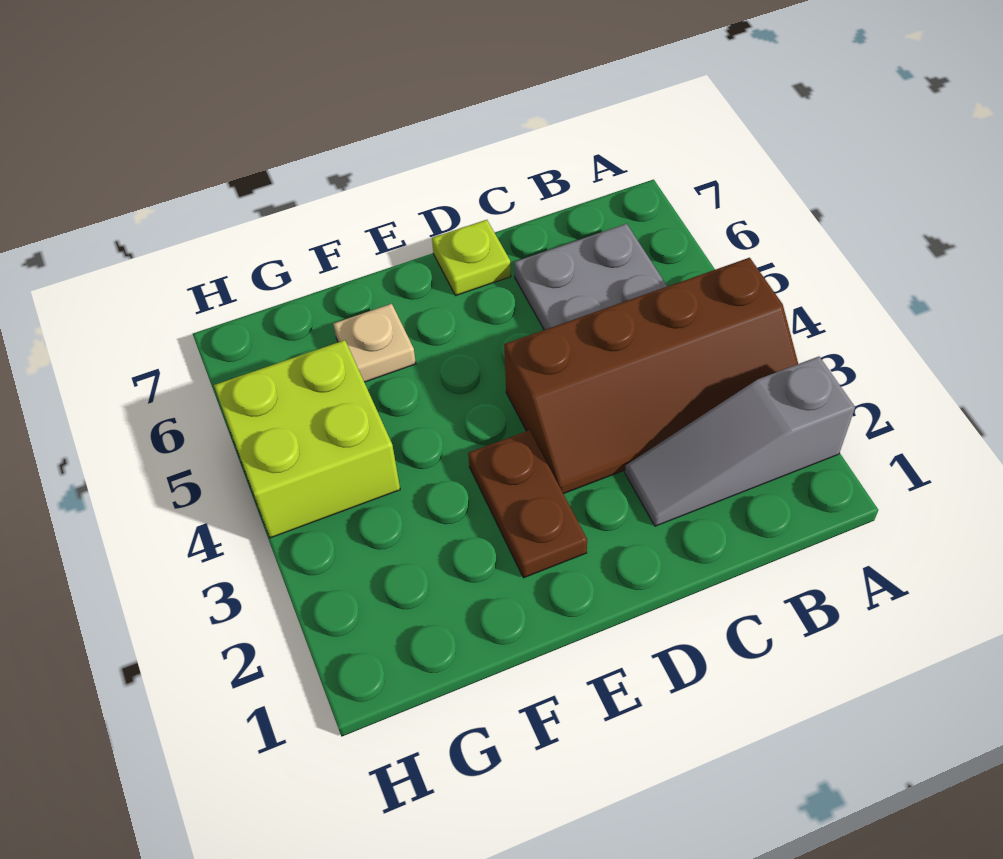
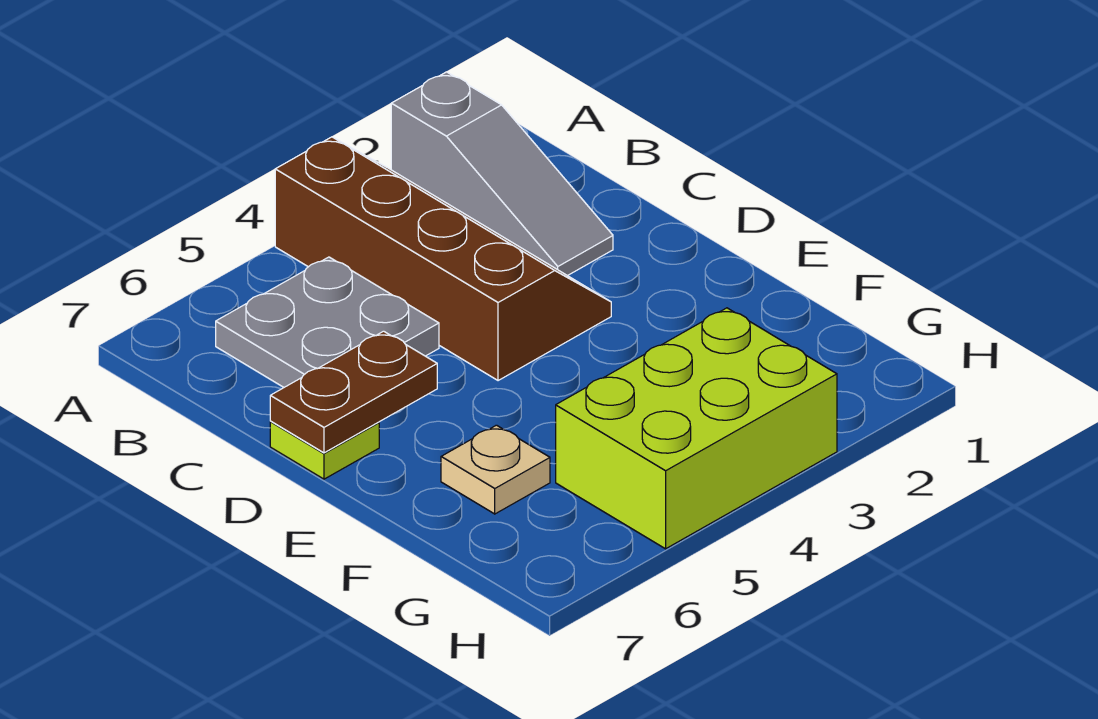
brown plate E2:E3 level 1 -> brown plate D6:D7 level 2
lime brick G4:H5 level 1 -> lime brick G3:H5 level 1

